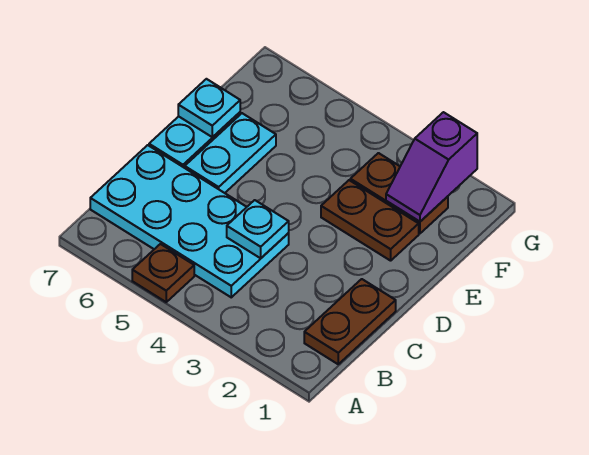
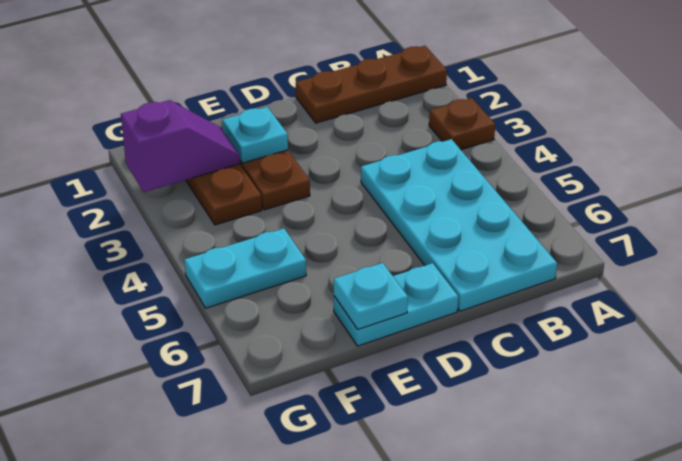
brown plate A5 level 1 -> brown plate A3 level 1
brown plate B1:C1 level 1 -> brown plate A1:C1 level 1
cyan plate C4 level 2 -> cyan plate E2 level 2
cyan plate D6:E6 level 1 -> cyan plate F5:G5 level 1

